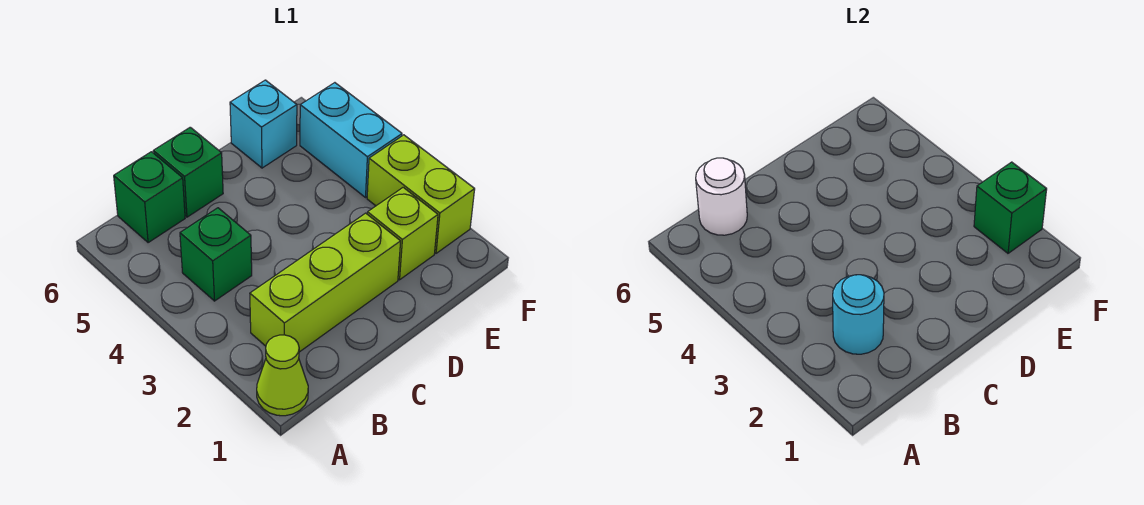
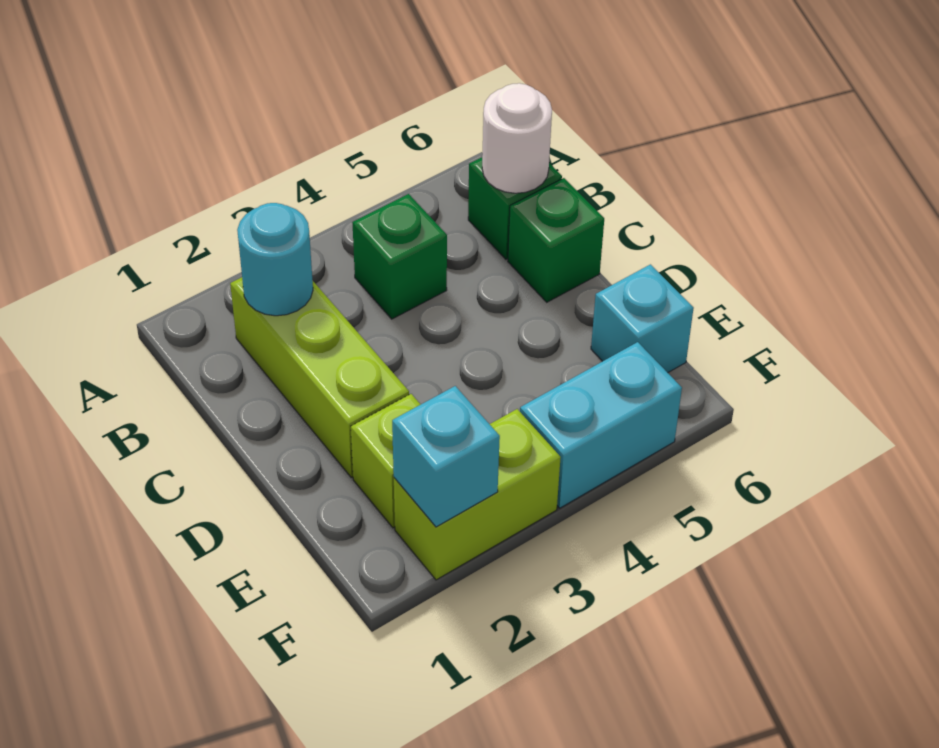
lime cone A1 level 1 -> none
green brick F2 level 2 -> cyan brick F2 level 2

